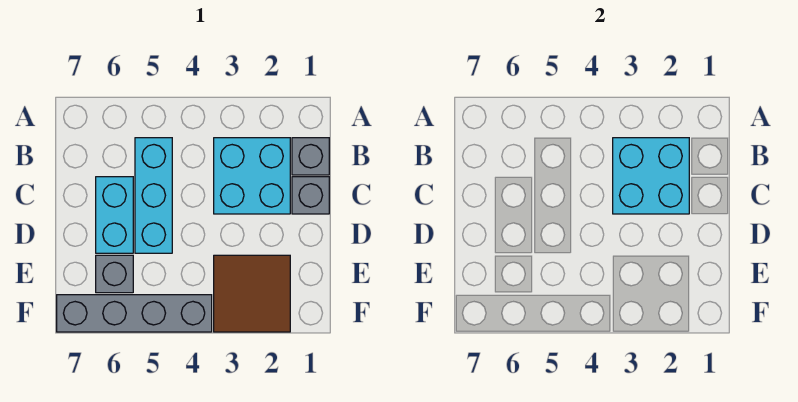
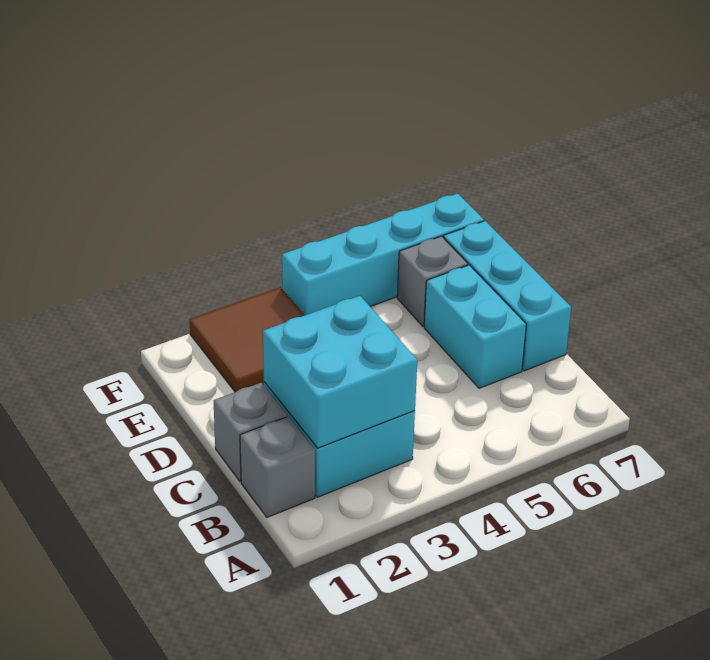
cyan brick B5:D5 level 1 -> cyan brick C7:E7 level 1
grey brick F4:F7 level 1 -> cyan brick F4:F7 level 1

